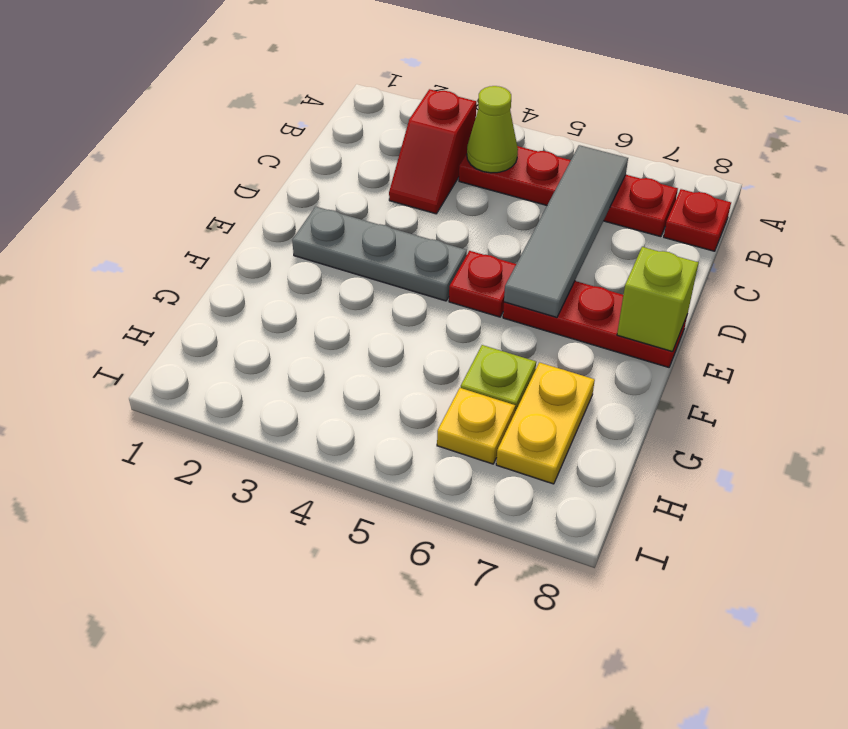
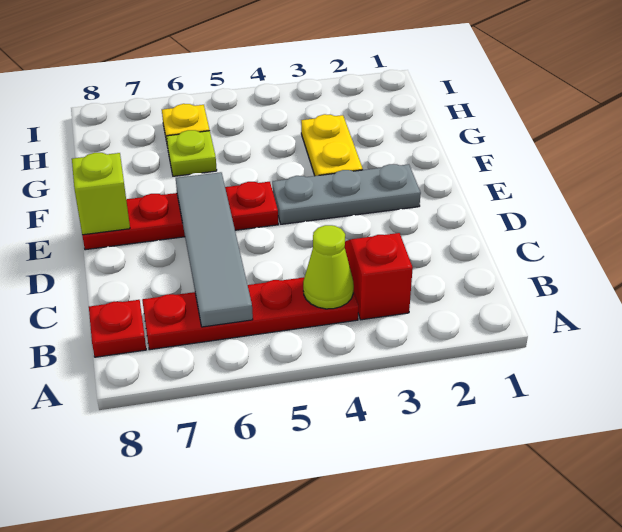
yellow plate G7:H7 level 1 -> yellow plate F3:G3 level 1

